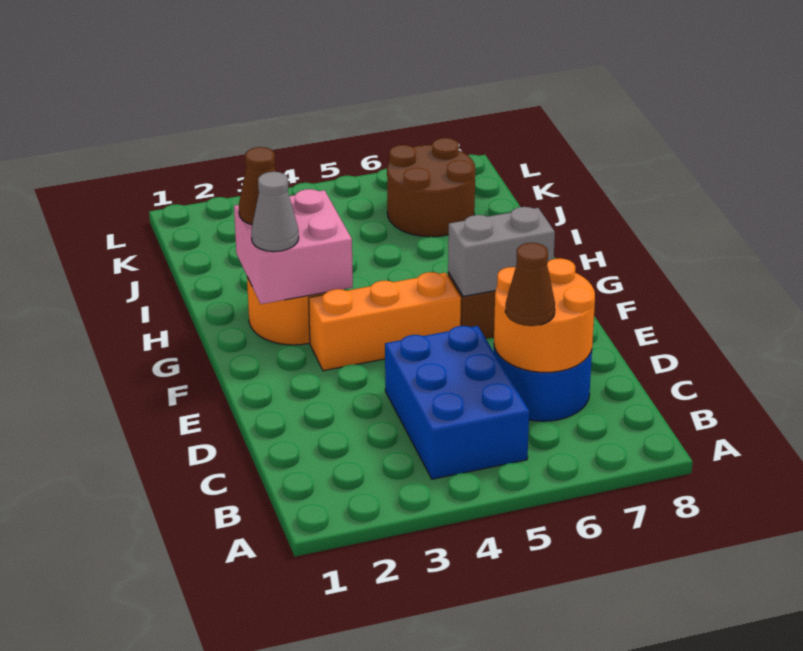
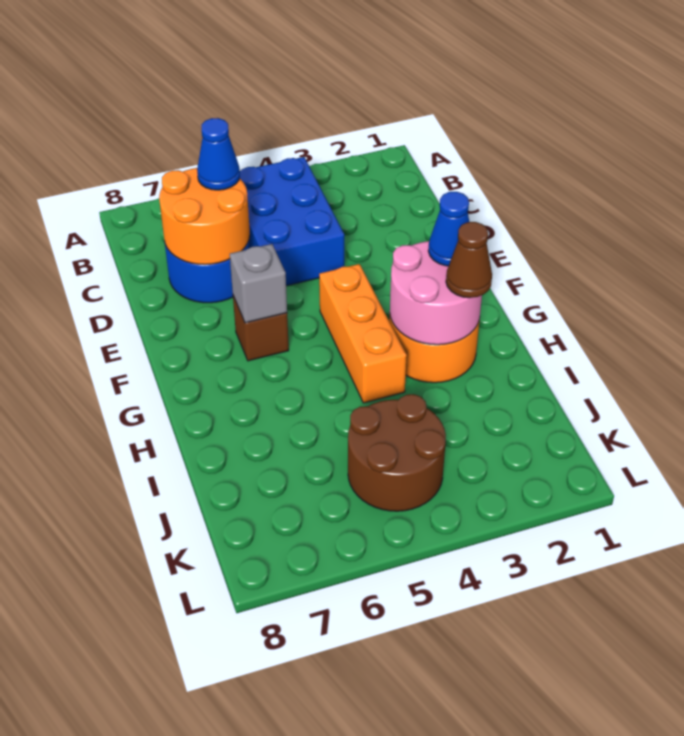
brown cone C6 level 3 -> blue cone C6 level 3
orange brick F3:F5 level 1 -> orange brick F4:H4 level 1
grey brick F6:F7 level 2 -> grey brick F6 level 2
pink brick G2:H3 level 2 -> pink round brick G2:H3 level 2
grey cone G2 level 3 -> blue cone G2 level 3
brown round brick J6:K7 level 1 -> brown round brick J4:K5 level 1

